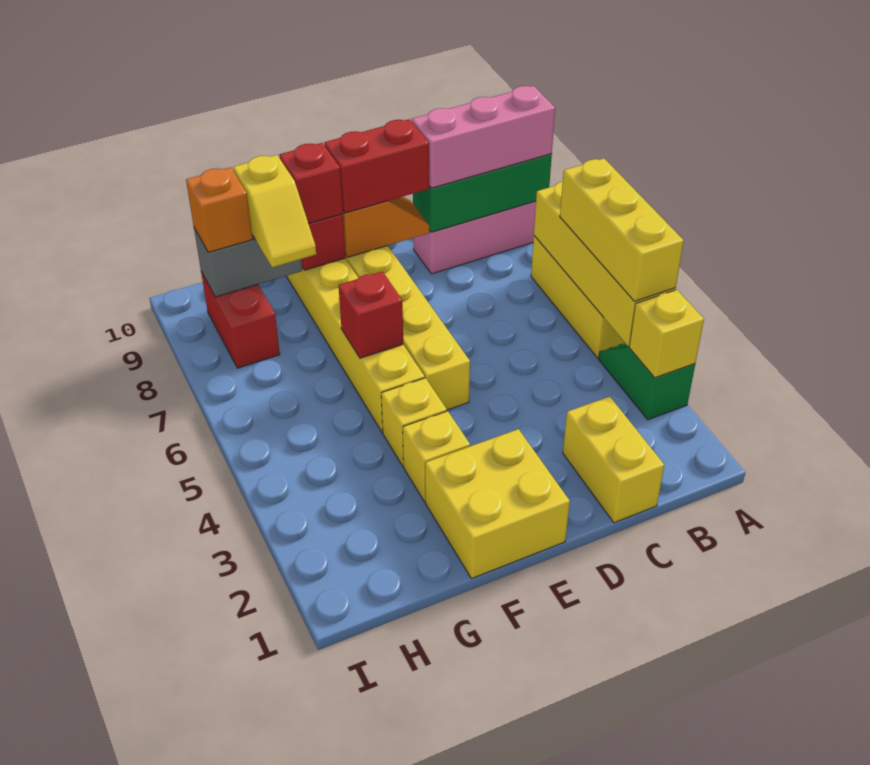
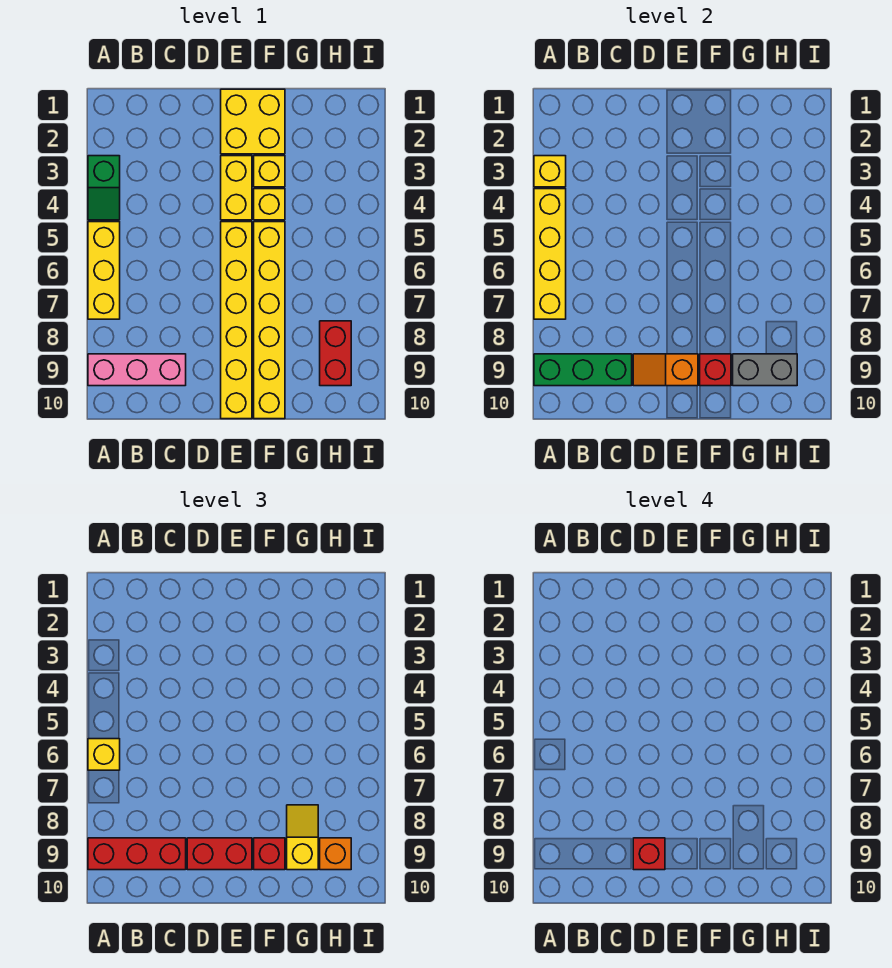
yellow brick A4:A6 level 3 -> yellow brick A6 level 3
pink brick A9:C9 level 3 -> red brick A9:C9 level 3
yellow brick C1:C2 level 1 -> yellow brick E3:E4 level 1
red brick F6 level 2 -> red brick D9 level 4

